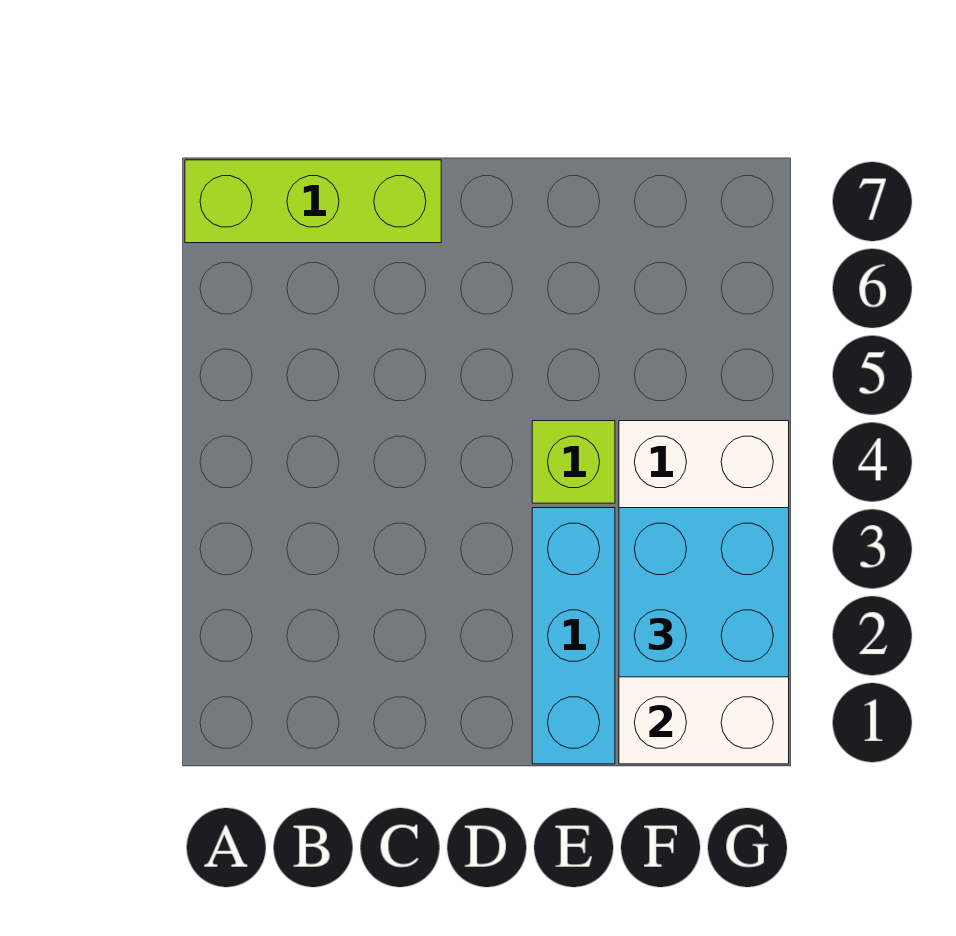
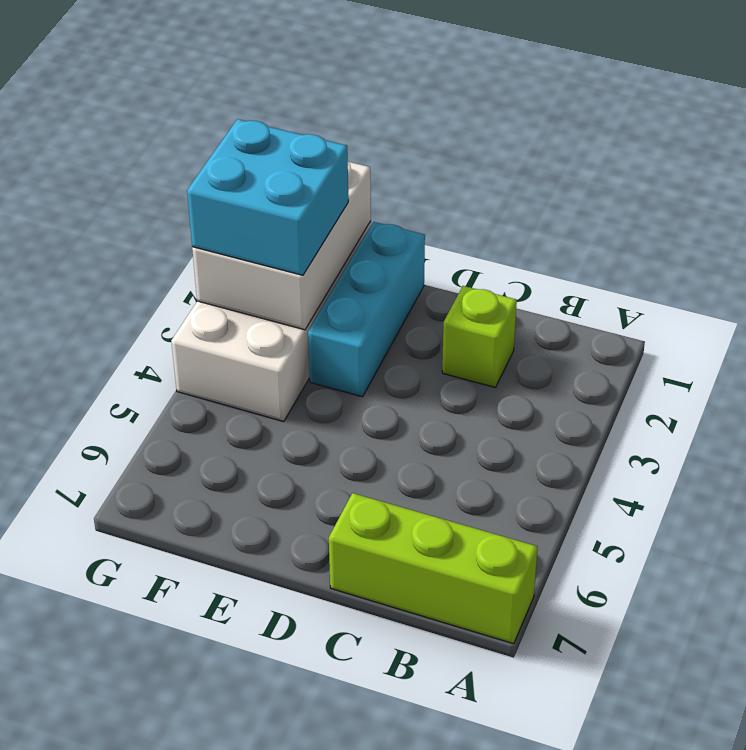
lime brick E4 level 1 -> lime brick C2 level 1

